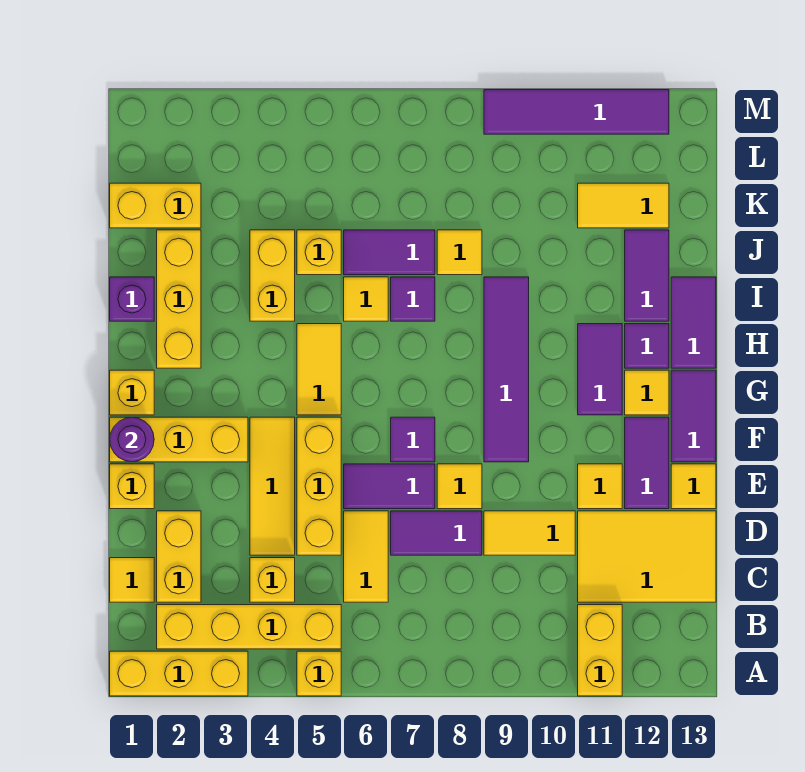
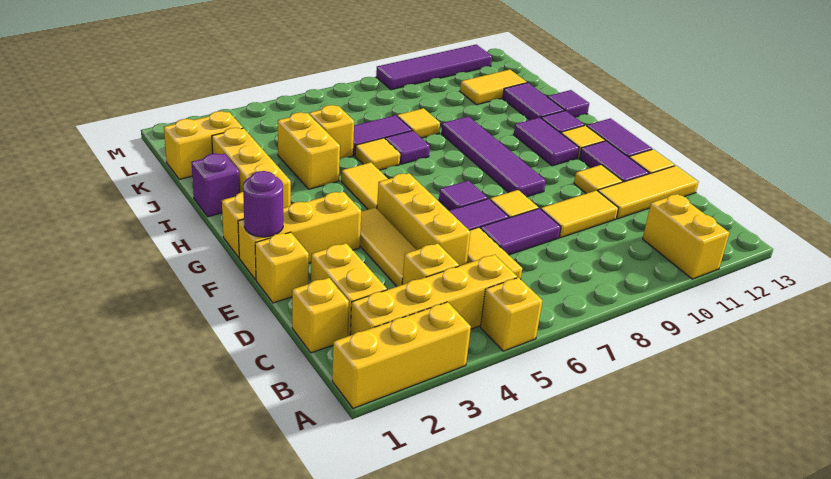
yellow tile C1 level 1 -> yellow brick C1 level 1
yellow tile C11:D13 level 1 -> yellow tile D11:D13 level 1
purple tile H13:I13 level 1 -> purple tile I13 level 1

